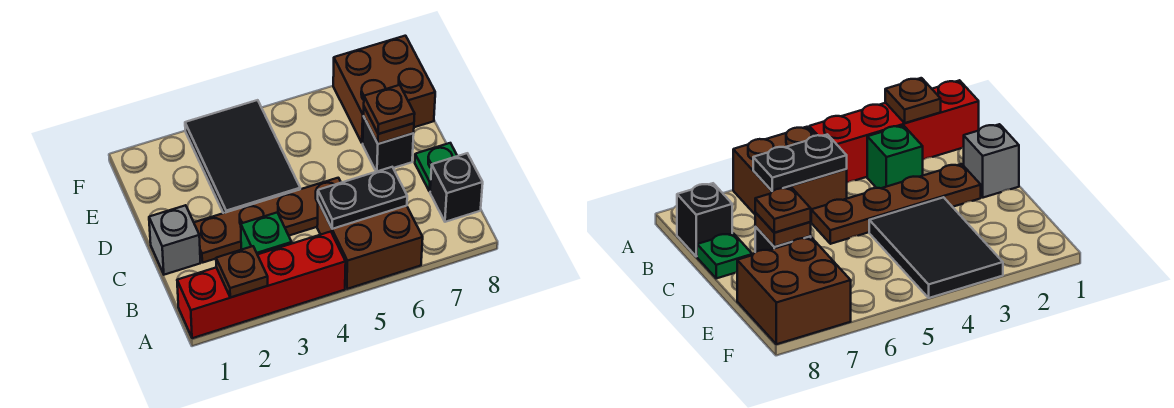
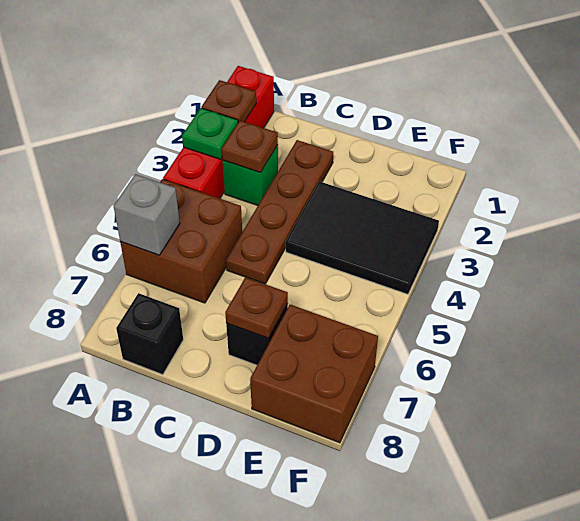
black plate B5:B6 level 2 -> none
grey brick C1 level 1 -> grey brick A6 level 2
green plate C8 level 1 -> green plate A3 level 2
brown plate D7 level 3 -> brown plate B3 level 2

